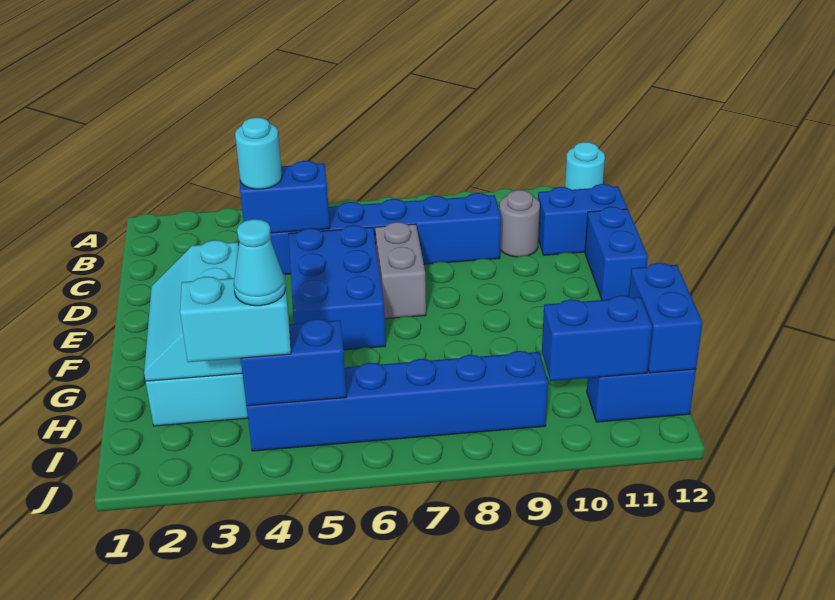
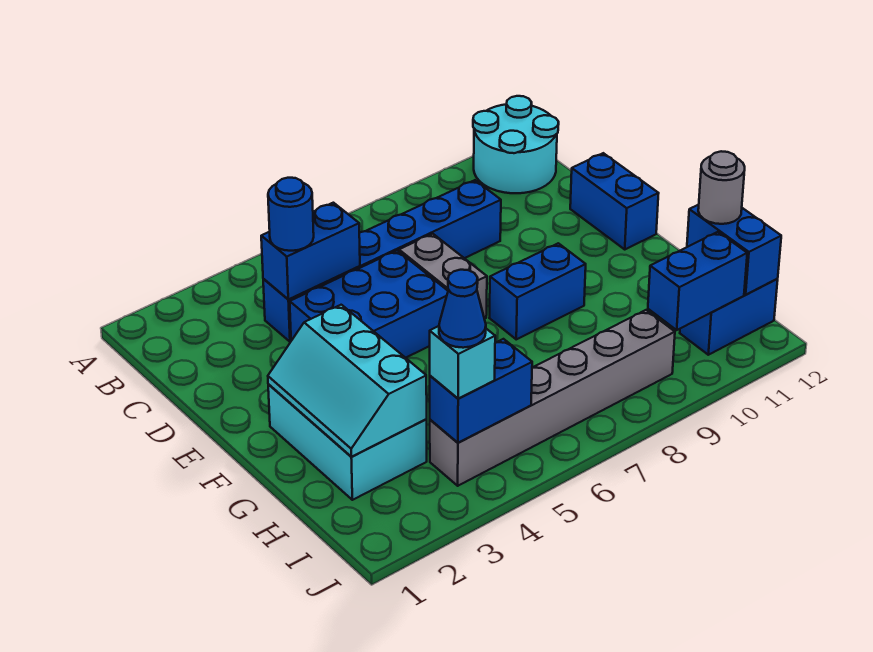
cyan round brick A12 level 1 -> cyan round brick A11:B12 level 1
cyan round brick C4 level 3 -> blue round brick C4 level 3
grey round brick C10 level 1 -> grey round brick H12 level 3
blue brick C11:C12 level 1 -> blue brick F8:F9 level 1
blue brick D5:F6 level 1 -> blue brick D4:E6 level 1
cyan brick I3:I4 level 3 -> cyan brick I4 level 3
blue brick I4:I9 level 1 -> grey brick I4:I9 level 1
cyan cone I4 level 4 -> blue cone I4 level 4

